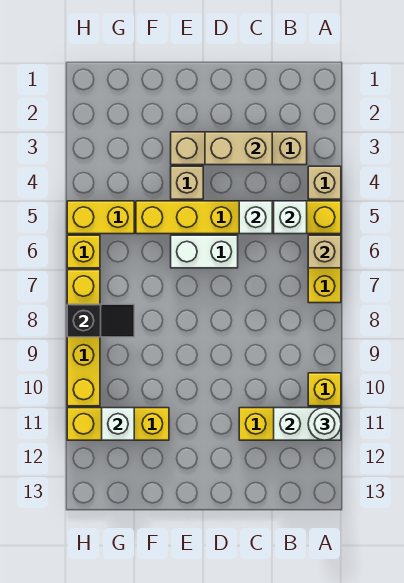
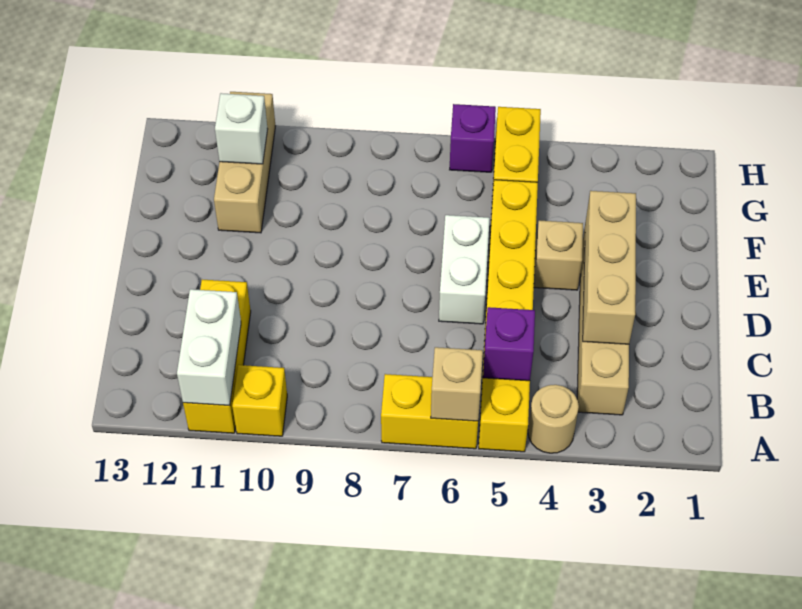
tan brick A4 level 1 -> tan round brick A4 level 1
white round brick A11 level 3 -> none
white brick B5 level 2 -> purple brick B5 level 2
tan brick C3:D3 level 2 -> tan brick C3:E3 level 2
white brick C5 level 2 -> none
yellow brick F11:H11 level 1 -> tan brick F11:H11 level 1
black slope G8:H8 level 2 top H -> none
yellow brick H6 level 1 -> purple brick H6 level 1
yellow brick H7:H10 level 1 -> none

